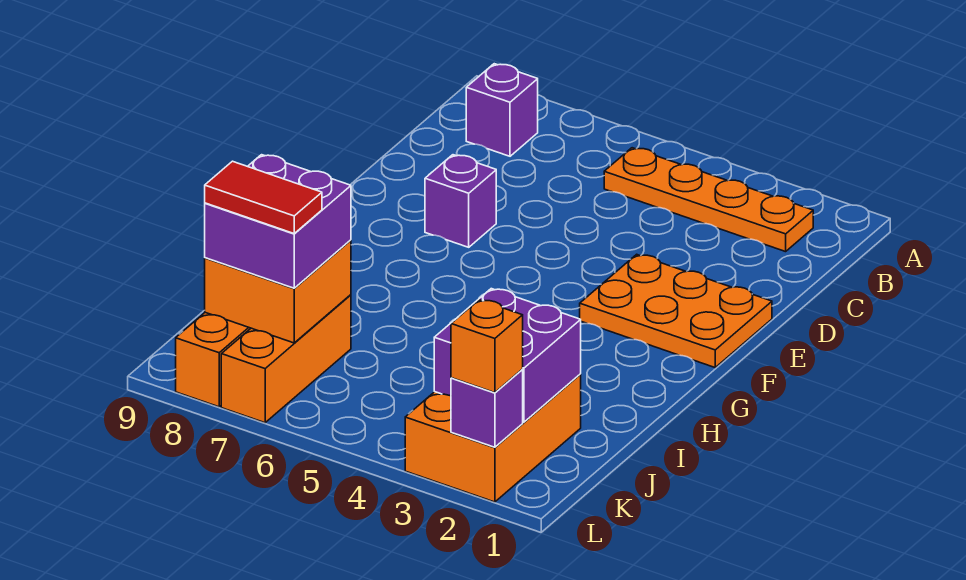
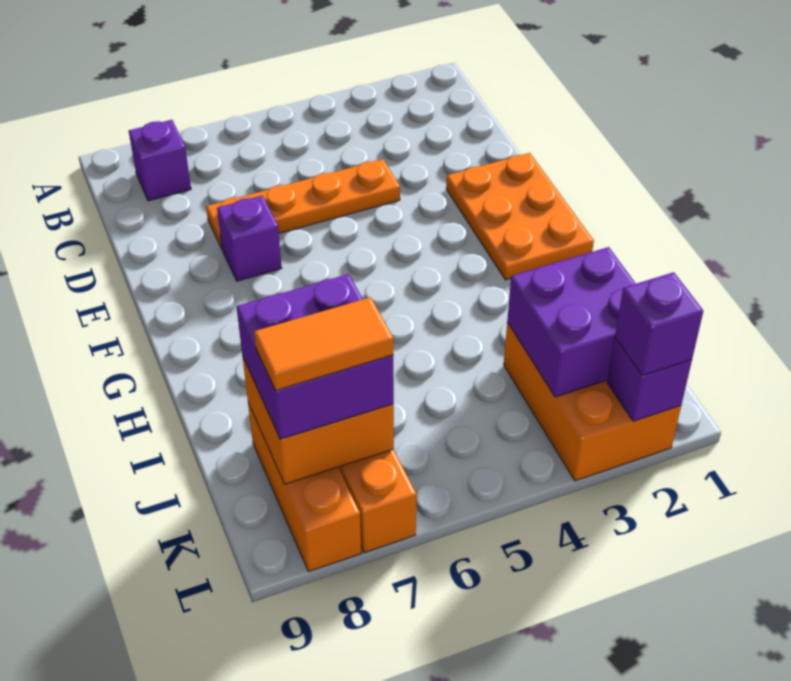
orange plate B2:B5 level 1 -> orange plate D4:D7 level 1
orange plate E1:F3 level 1 -> orange plate E1:G2 level 1
red tile K7:K8 level 4 -> orange tile K7:K8 level 4
orange brick L2 level 3 -> purple brick L2 level 3

